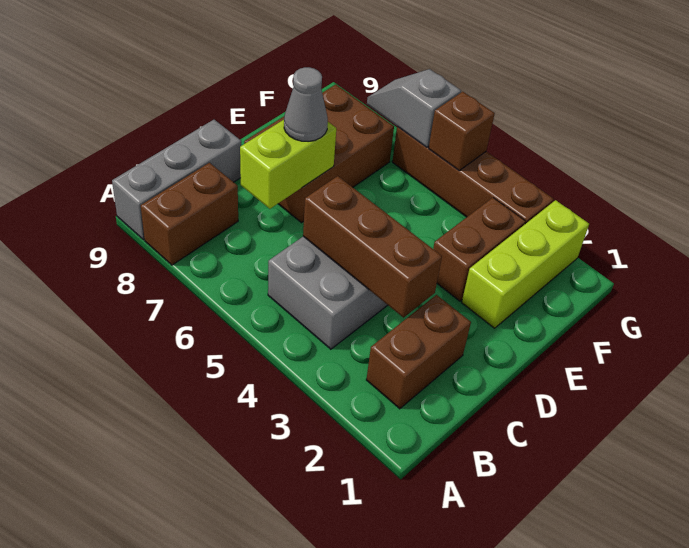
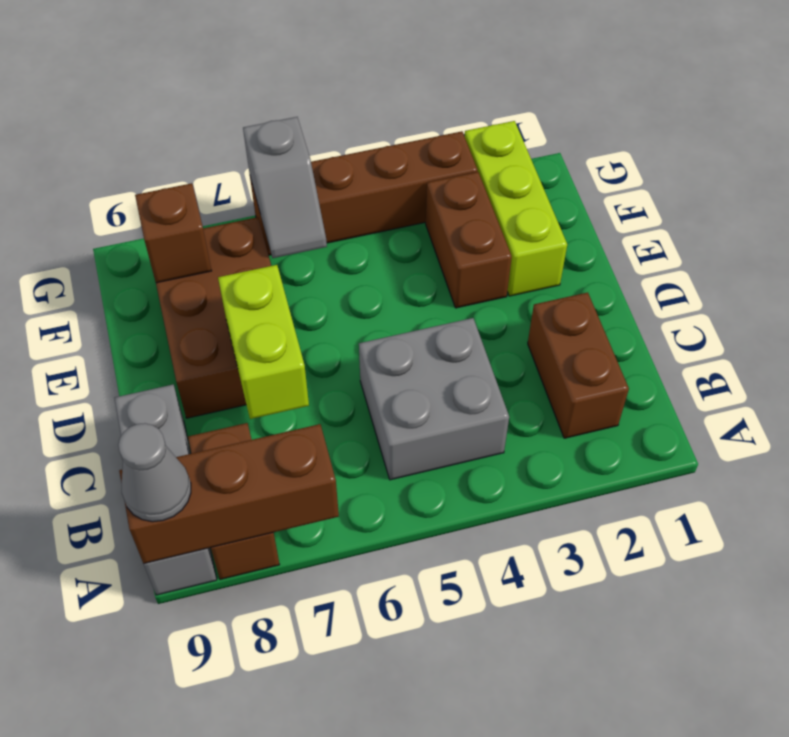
brown brick C3:C5 level 2 -> brown brick A7:A9 level 2
grey cone D7 level 3 -> grey cone A9 level 3
brown brick G5 level 2 -> brown brick F8 level 2
grey slope G6:G7 level 2 top 6 -> grey slope F6:G6 level 2 top G

